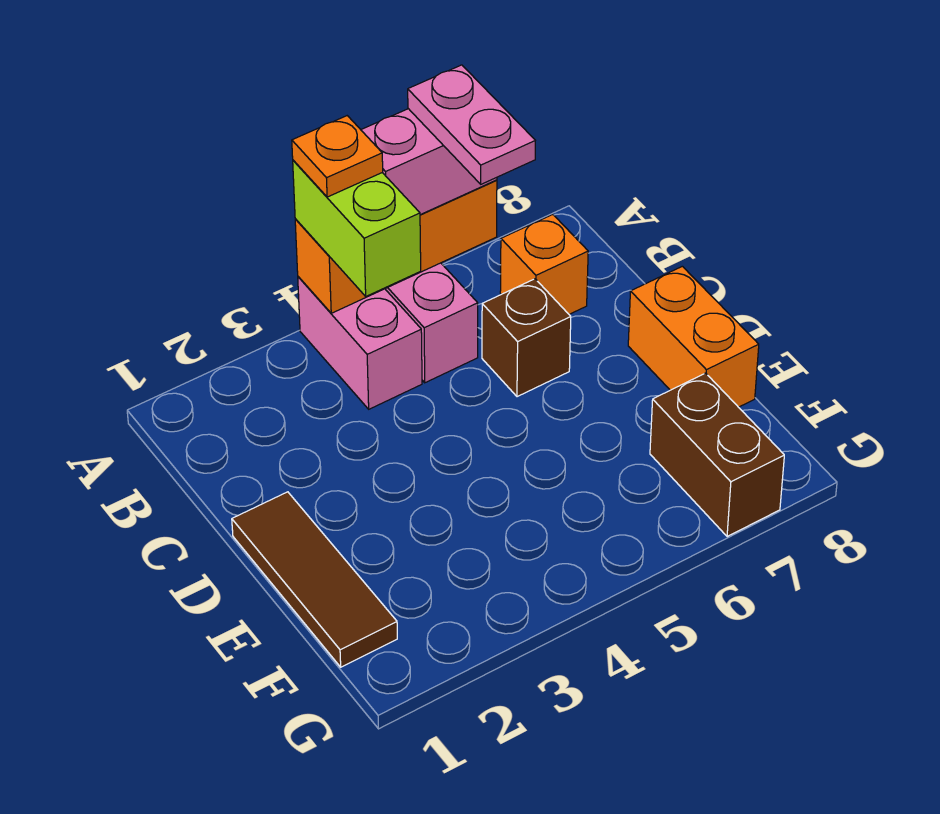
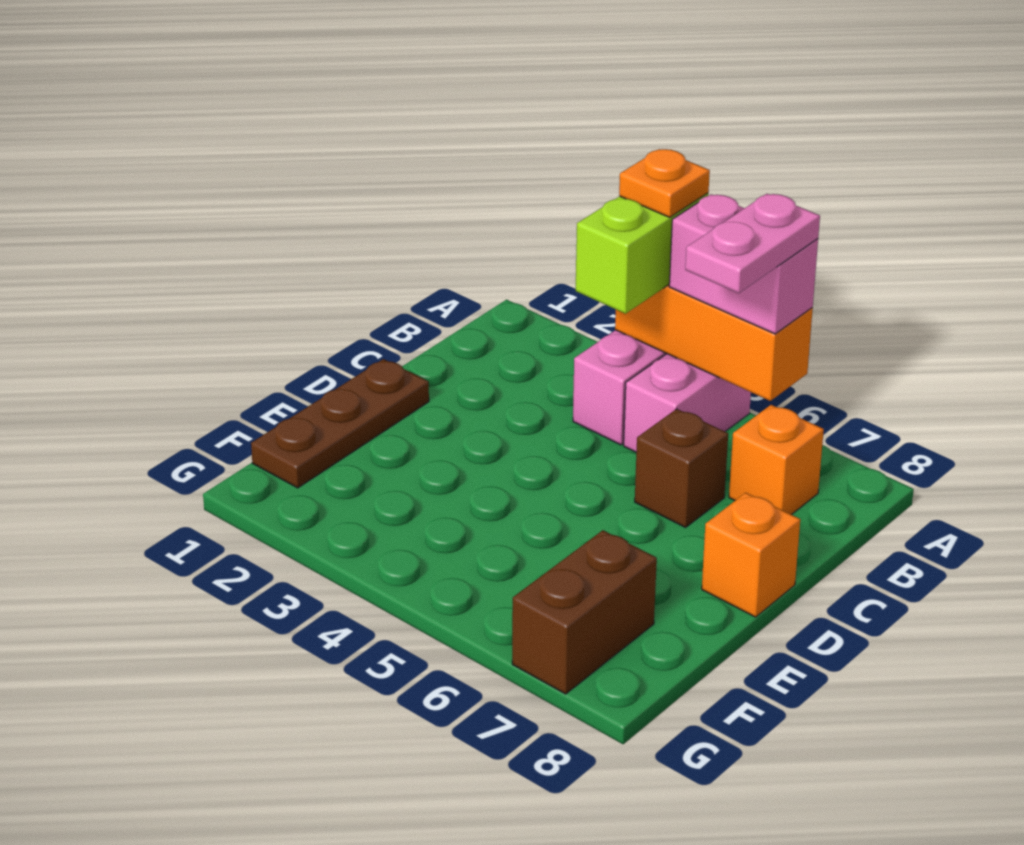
brown tile D1:F1 level 1 -> brown plate D1:F1 level 1
orange brick D8:E8 level 1 -> orange brick D8 level 1

